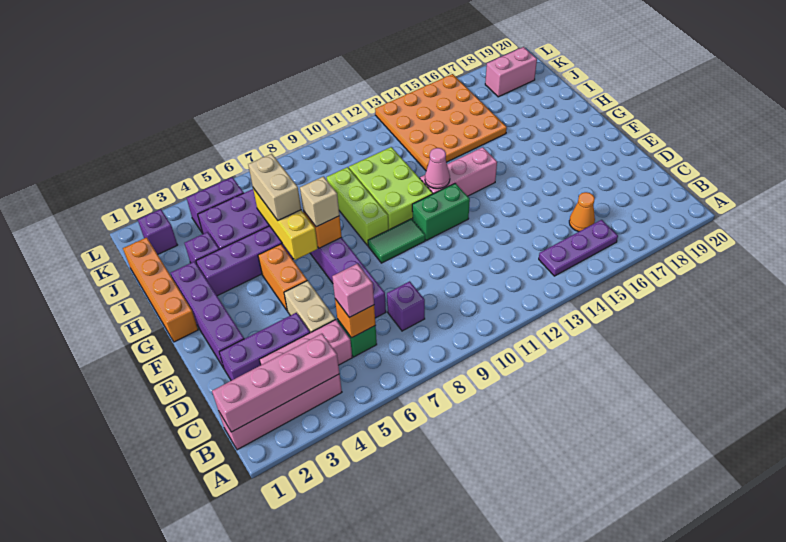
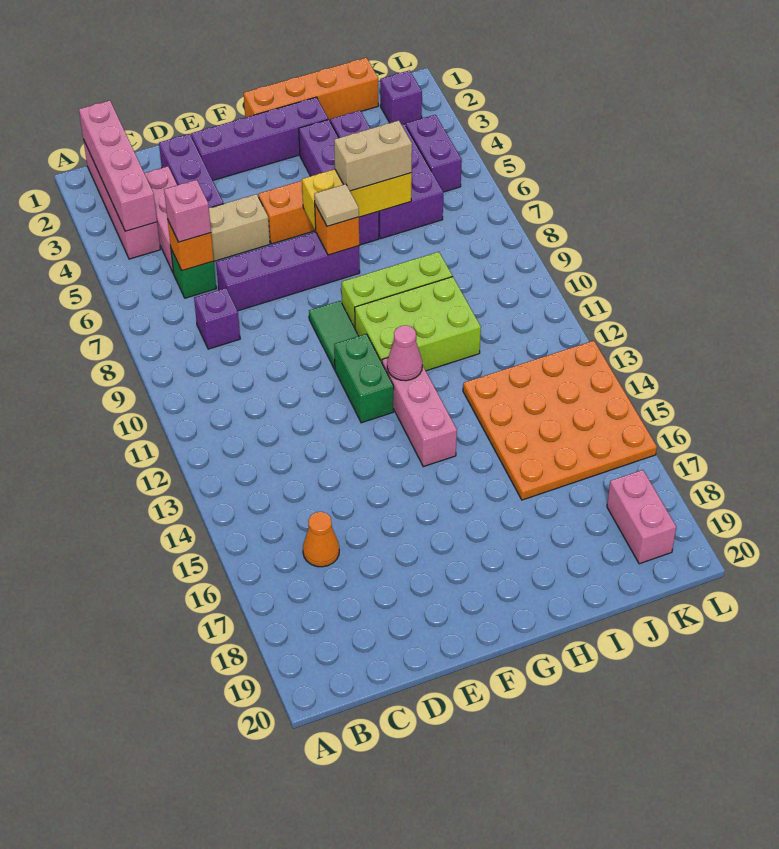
purple plate B14:B16 level 1 -> none
tan brick G7 level 3 -> tan tile G7 level 3

